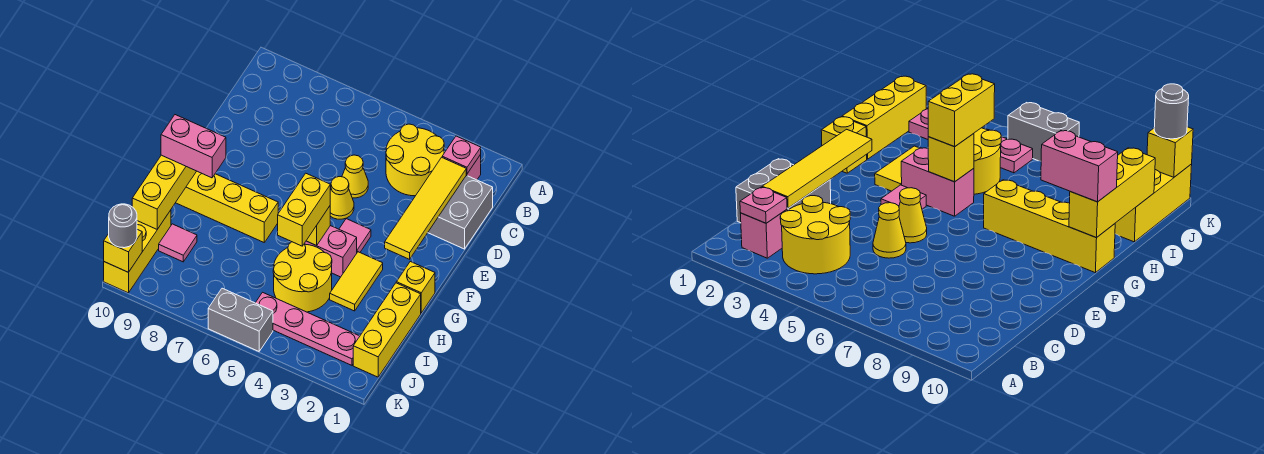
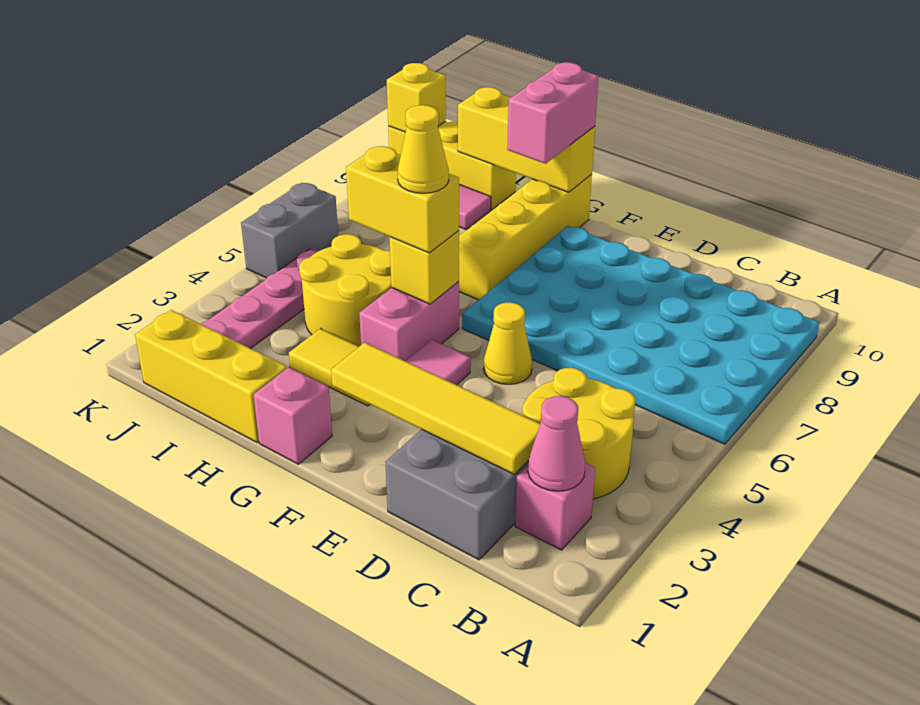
none -> cyan plate A6:F9 level 1
pink plate B2 level 2 -> pink cone B2 level 2
yellow cone D5 level 1 -> yellow cone G5 level 4
yellow brick G1 level 1 -> pink brick G1 level 1
grey round brick K10 level 3 -> none

